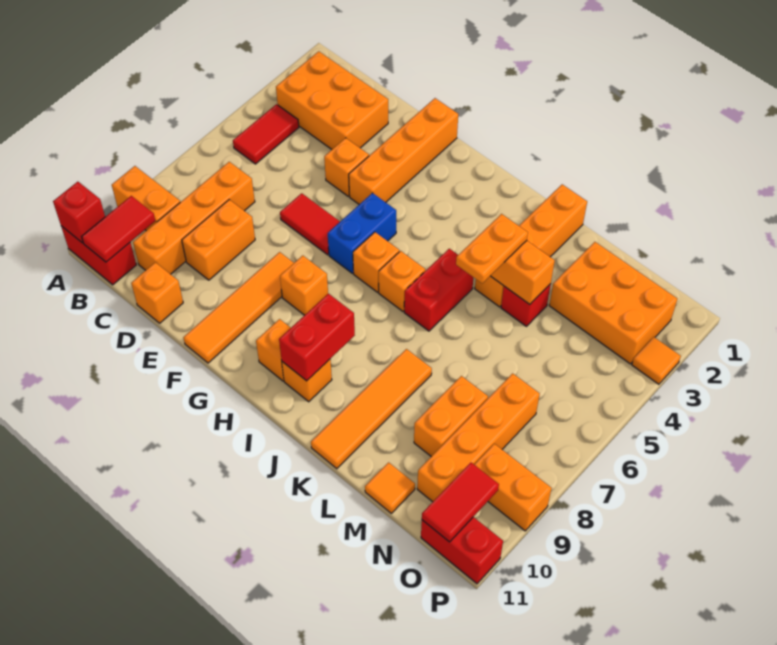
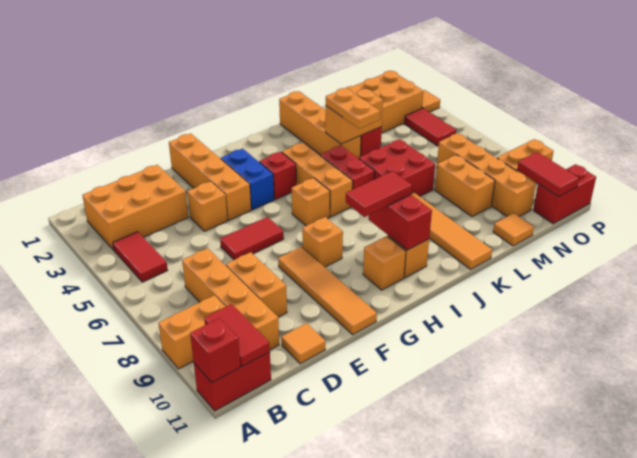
orange brick D11 level 1 -> orange tile D11 level 1
blue brick G5:G6 level 1 -> blue brick G3:G4 level 1
none -> red brick H4 level 1
none -> red tile H9:I9 level 3
orange brick I6 level 1 -> orange brick I4:I6 level 1
none -> red brick K6:L7 level 1
none -> red tile O4:O5 level 1

